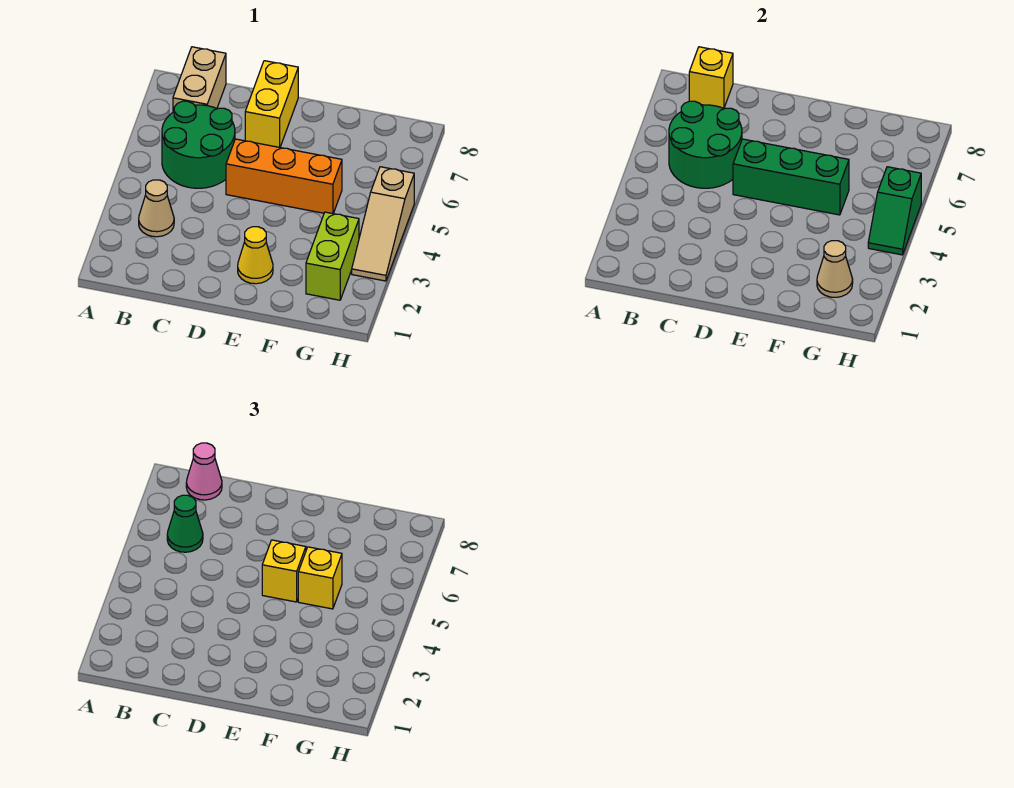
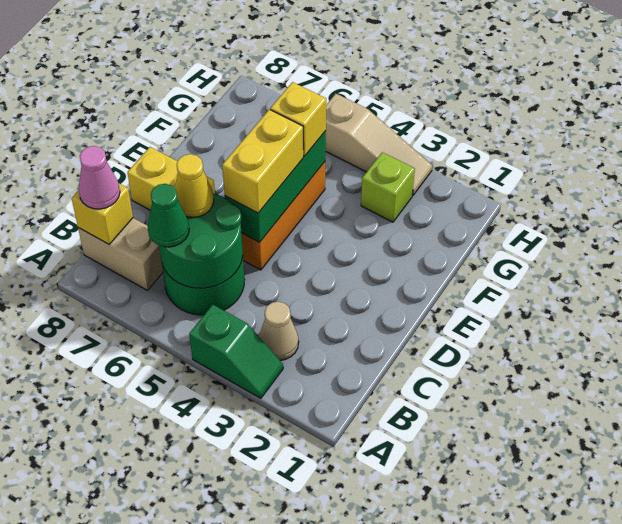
yellow cone E2 level 1 -> yellow cone C6 level 3
yellow brick E5 level 3 -> yellow brick D5:E5 level 3
lime brick G2:G3 level 1 -> lime brick G3 level 1
tan cone G2 level 2 -> none
green slope H4:H5 level 2 top 5 -> green slope A3:A4 level 1 top 4

